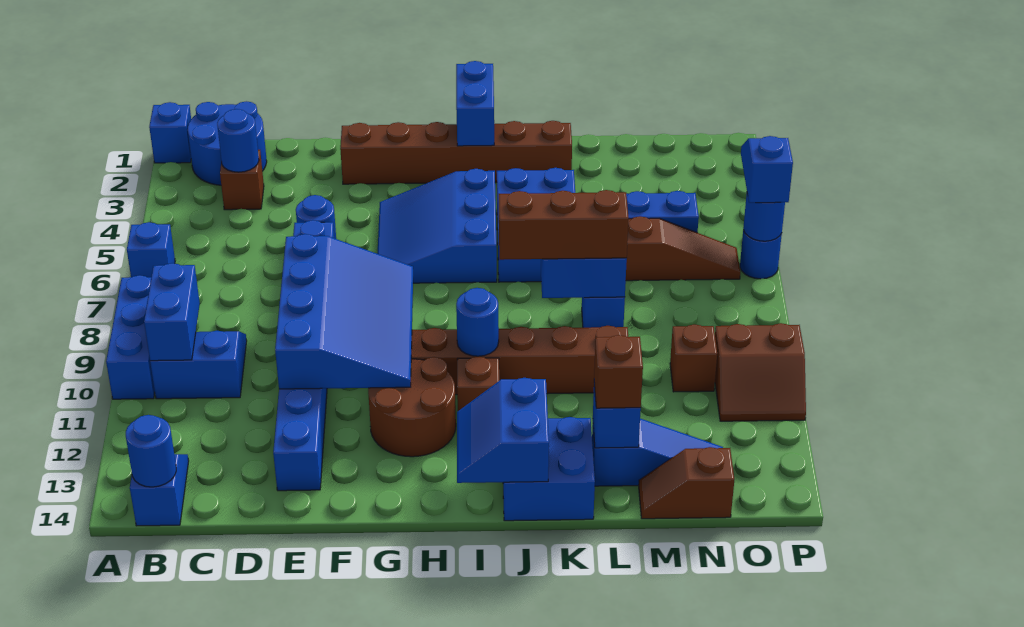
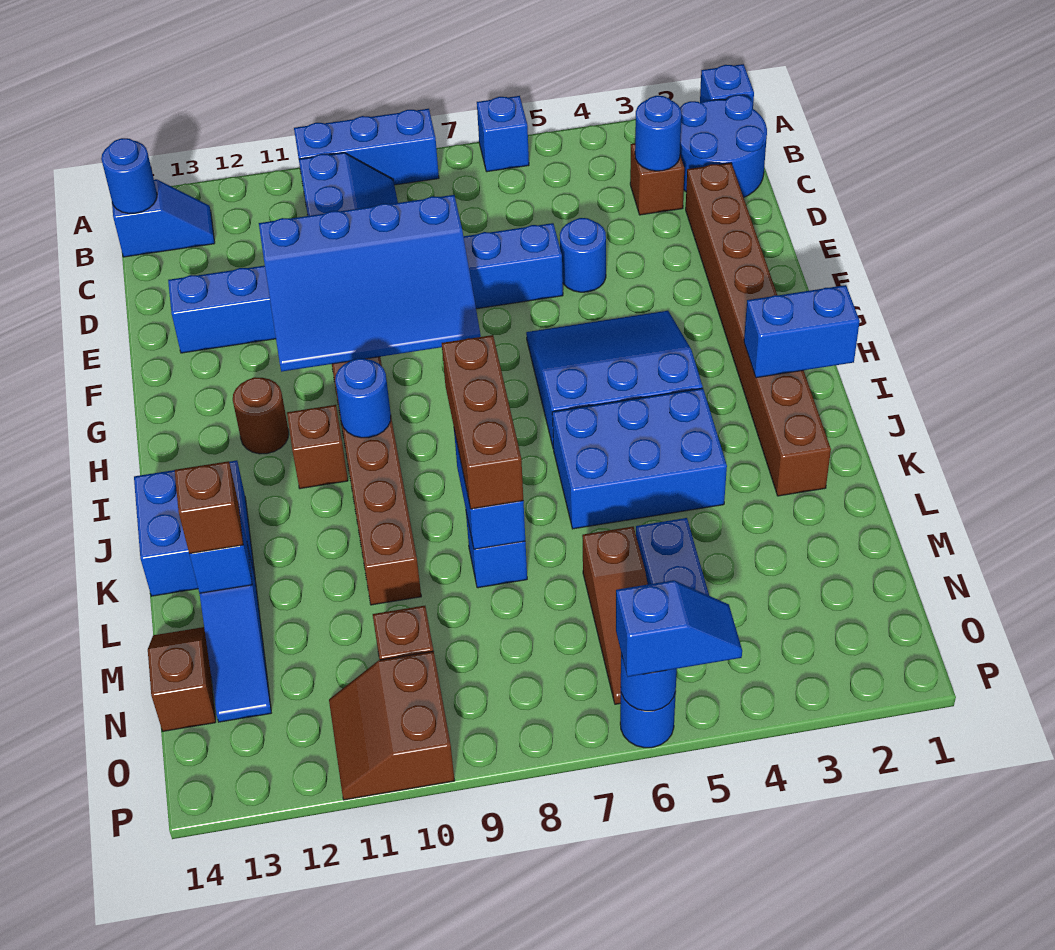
blue brick B9:B10 level 2 -> none
brown brick F2:K2 level 1 -> brown brick D2:K2 level 1
brown round brick G11:H12 level 1 -> brown round brick H12 level 1
blue slope I13:J14 level 2 top J -> none

